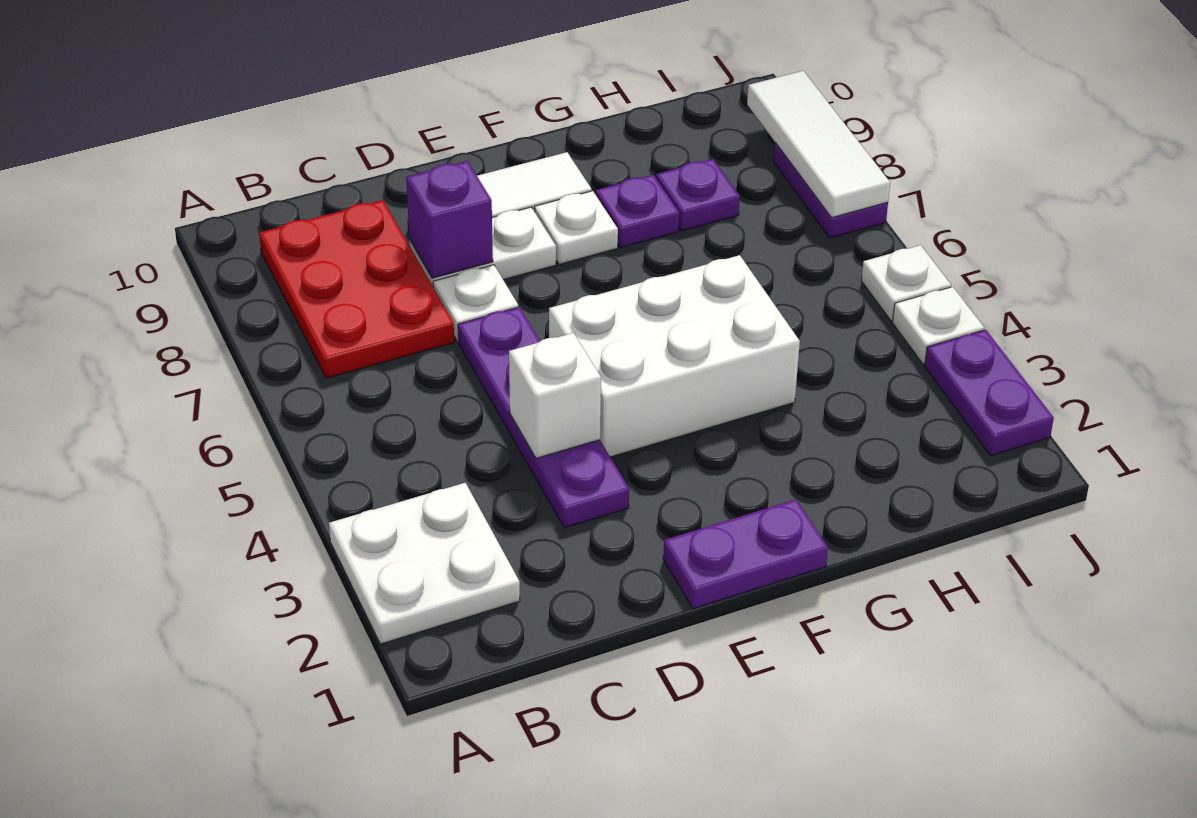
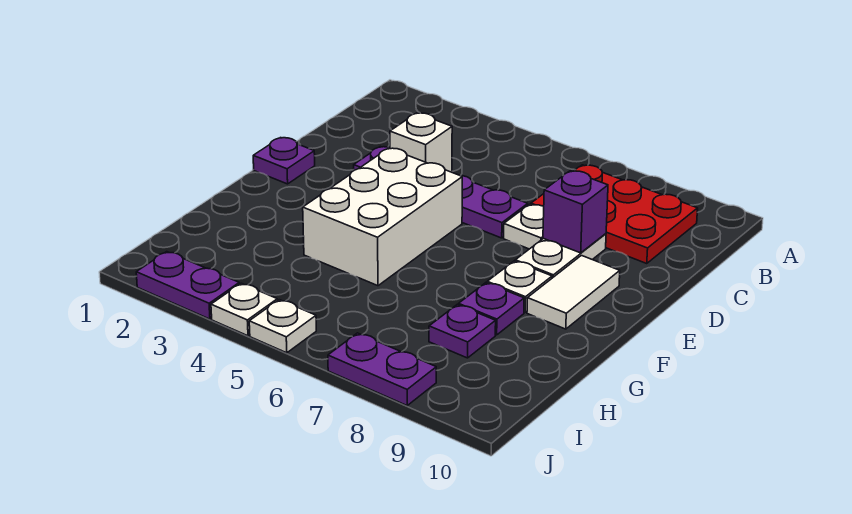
white plate A2:B3 level 1 -> none
purple plate E1:F1 level 1 -> purple plate E1 level 1
white tile J7:J9 level 2 -> none

